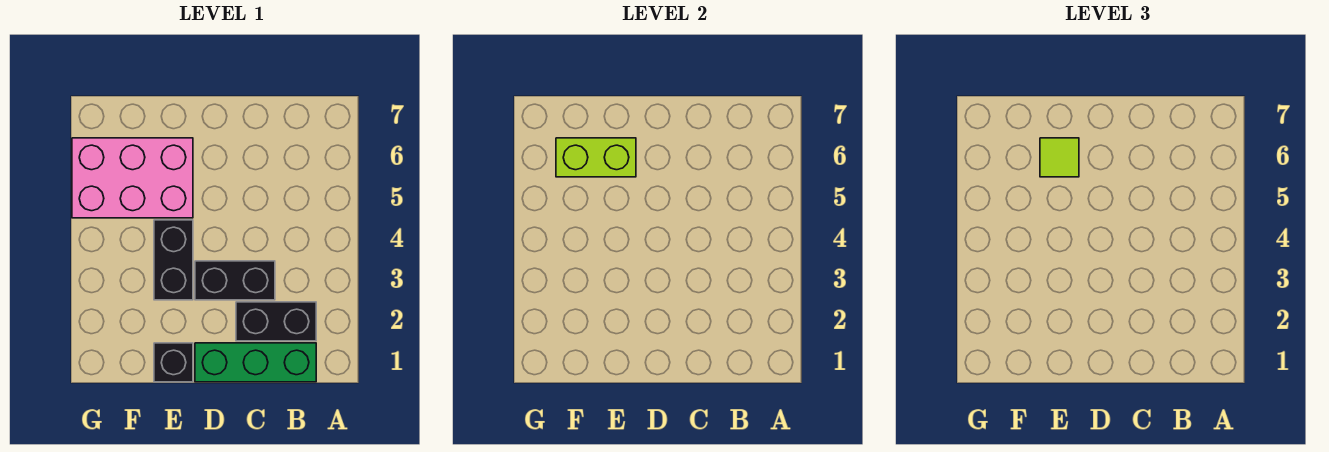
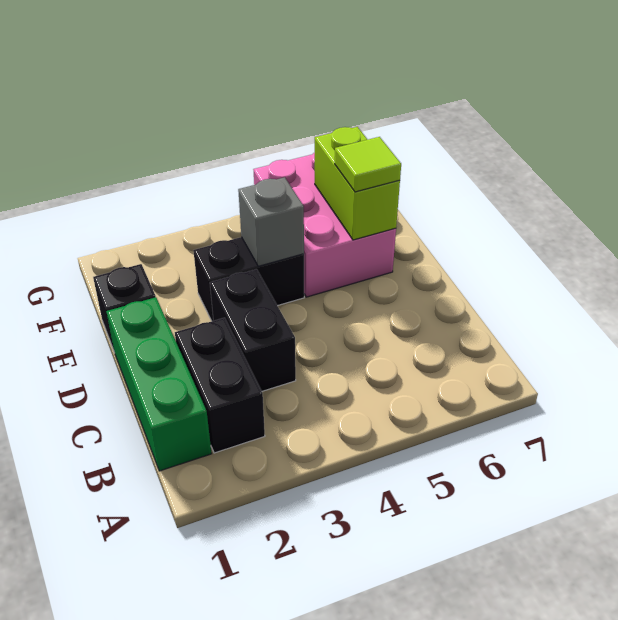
none -> grey brick E4 level 2

